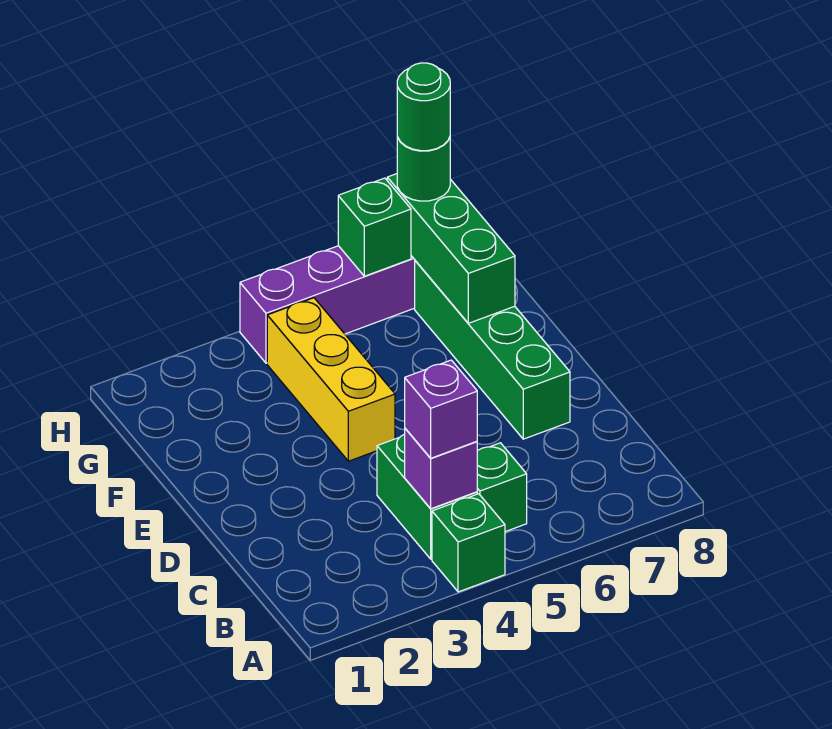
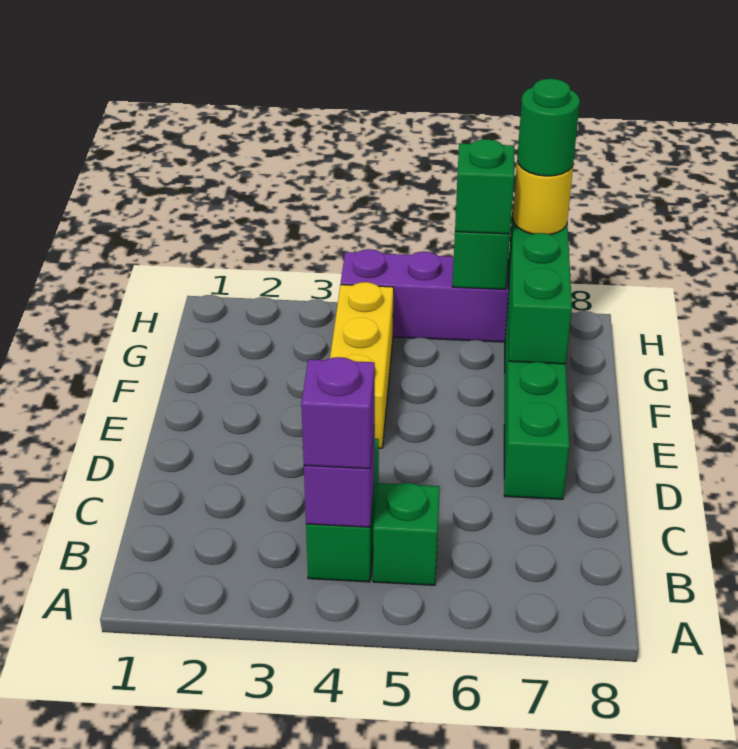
green brick A4 level 1 -> green brick H6 level 3
green round brick H7 level 3 -> yellow round brick H7 level 3

